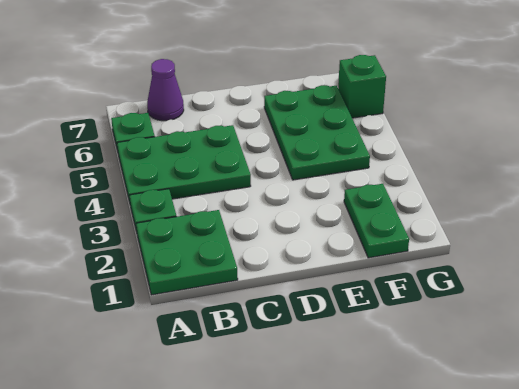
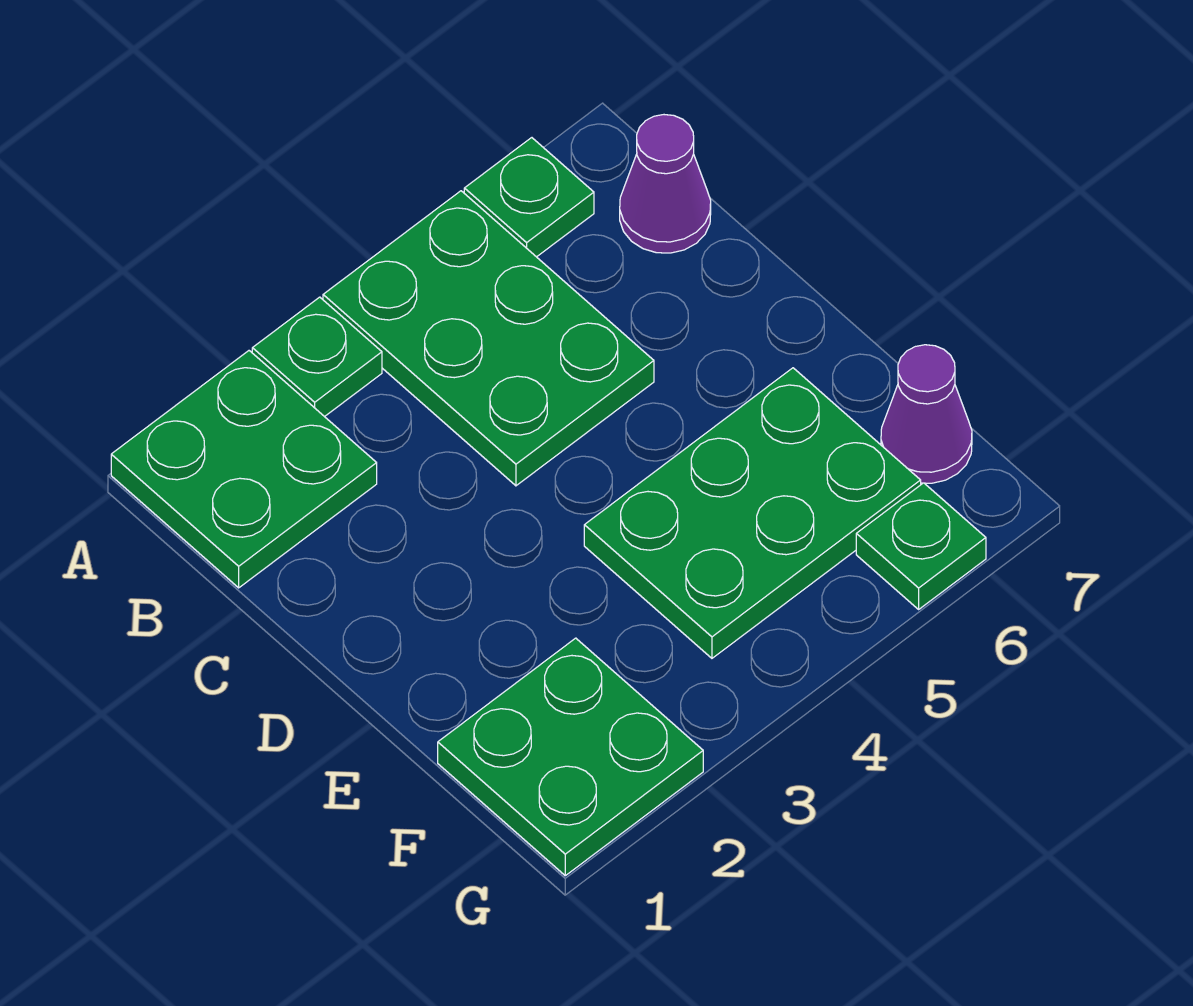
green plate F1:F2 level 1 -> green plate F1:G2 level 1
none -> purple cone F7 level 1
green brick G6 level 1 -> green plate G6 level 1

